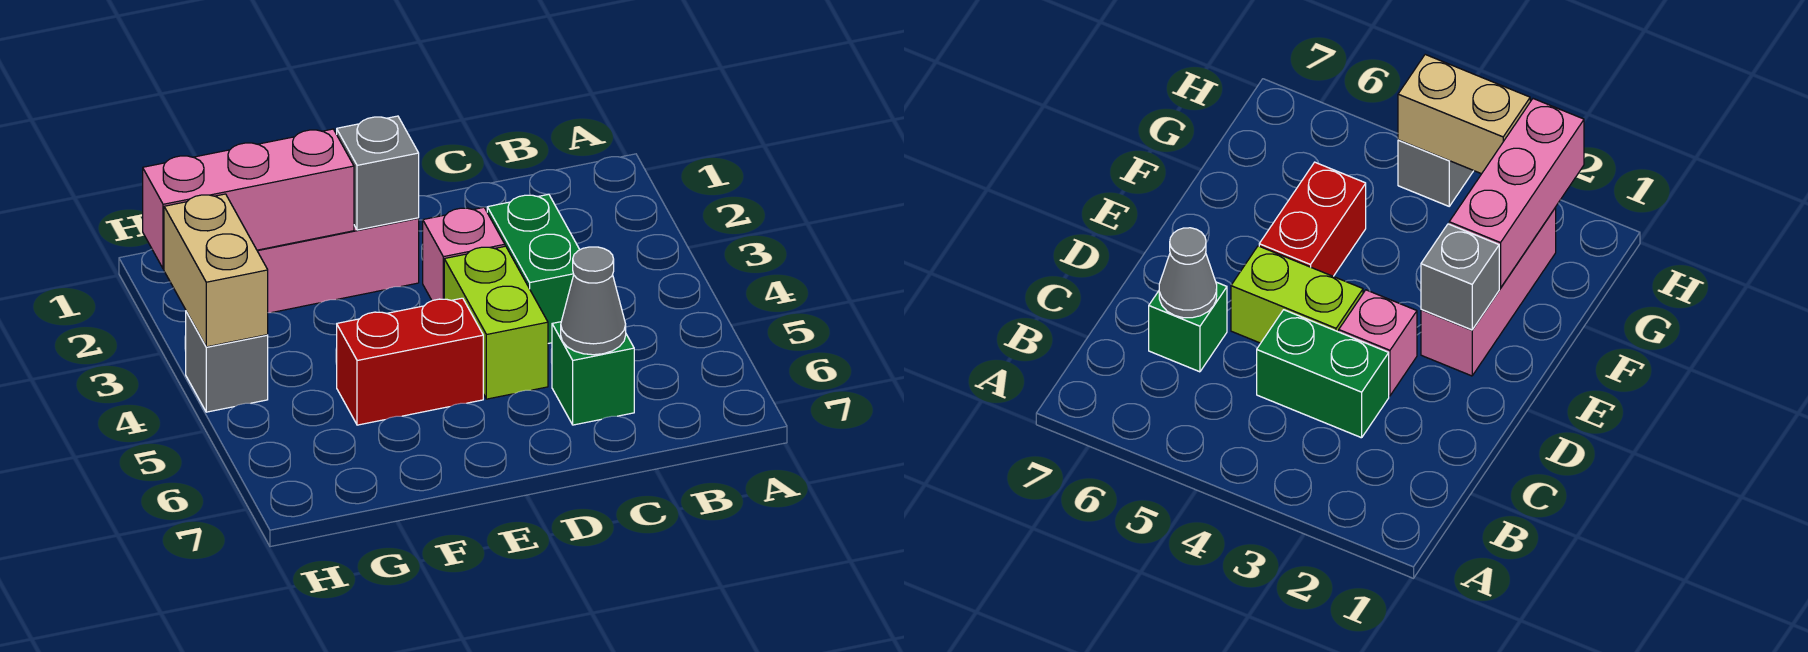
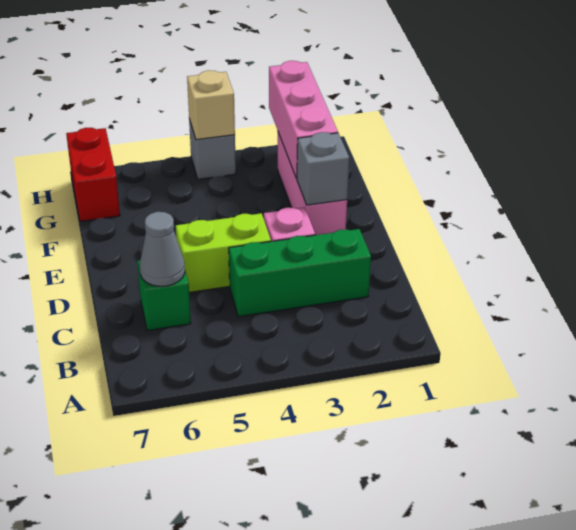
green brick C3:C4 level 1 -> green brick C2:C4 level 1
red brick E5:F5 level 1 -> red brick G7:H7 level 1
tan brick H3:H4 level 2 -> tan brick H4 level 2

